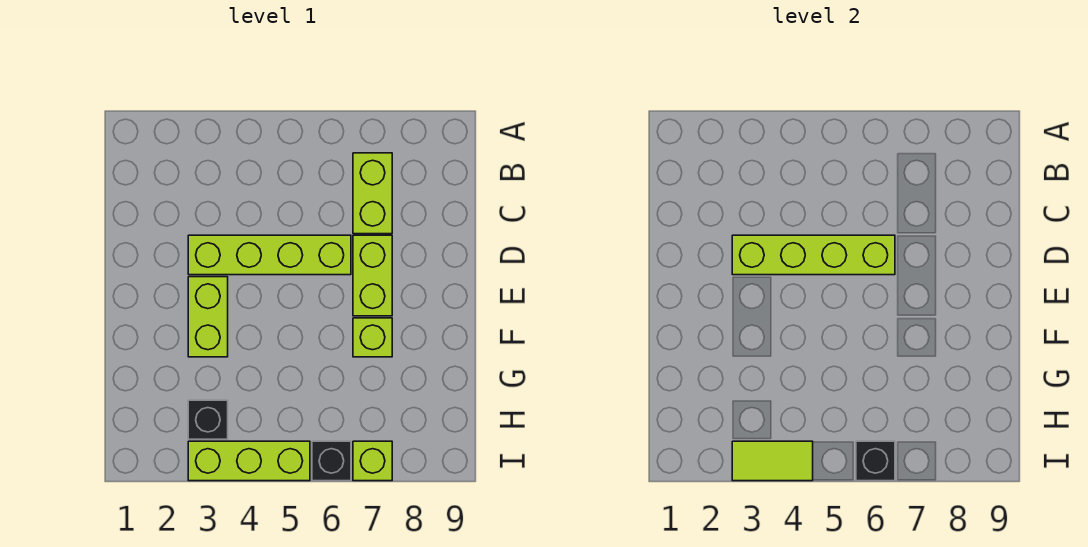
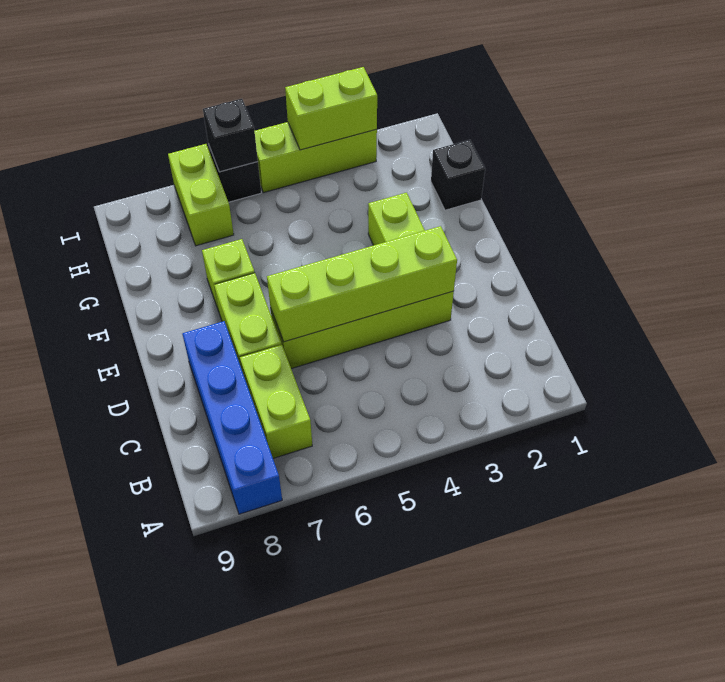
none -> blue brick A8:D8 level 1
black brick H3 level 1 -> black brick G1 level 1
lime tile I3:I4 level 2 -> lime brick I3:I4 level 2
lime brick I7 level 1 -> lime brick H7:I7 level 1

